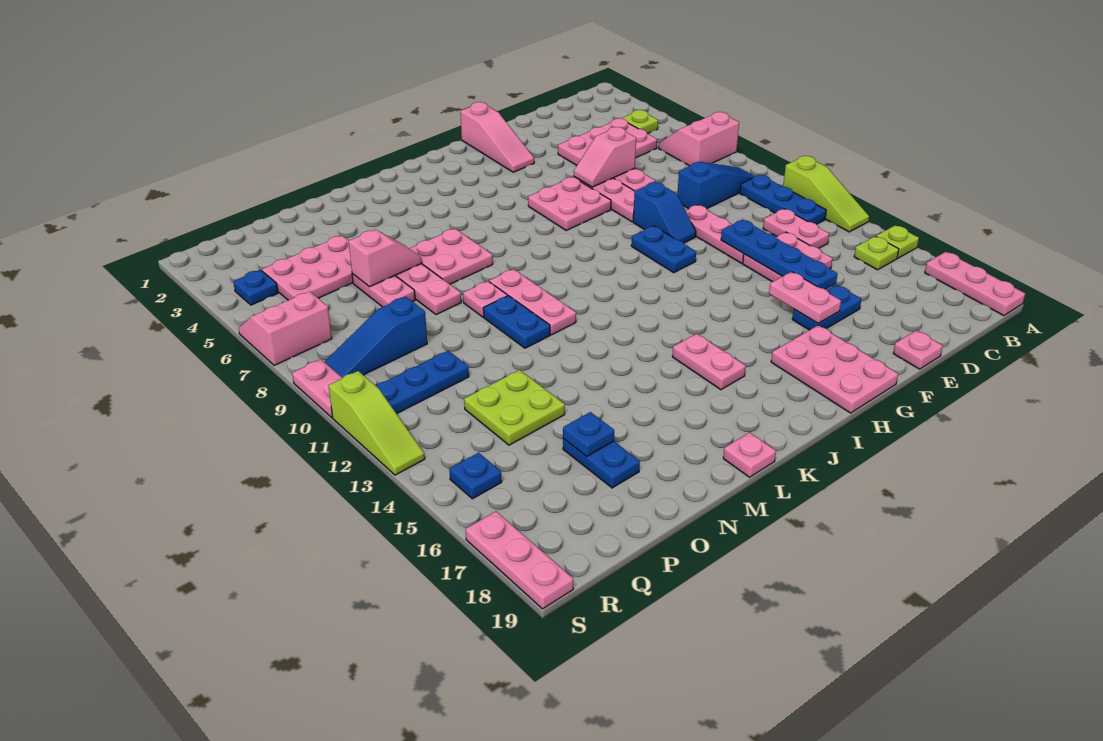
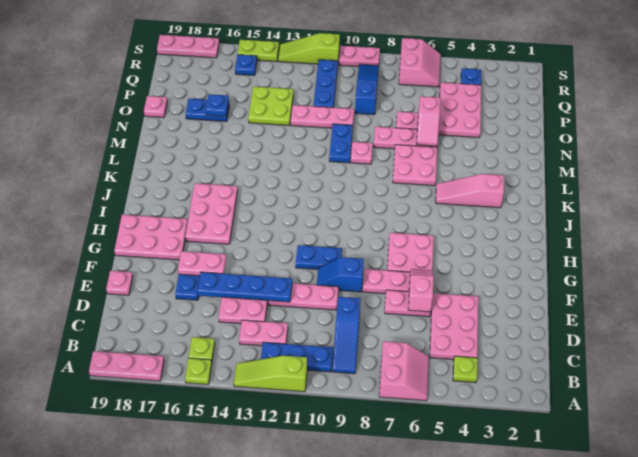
pink slope G1:G3 level 1 top 1 -> pink slope K3:K5 level 1 top 3
pink plate J15:J16 level 1 -> pink plate H15:J16 level 1
pink plate L9:L11 level 1 -> pink plate O10:O12 level 1
pink plate L19 level 1 -> pink plate O19 level 1
blue plate M10:M11 level 1 -> blue plate M10:N10 level 1
none -> lime plate S14:S15 level 1

